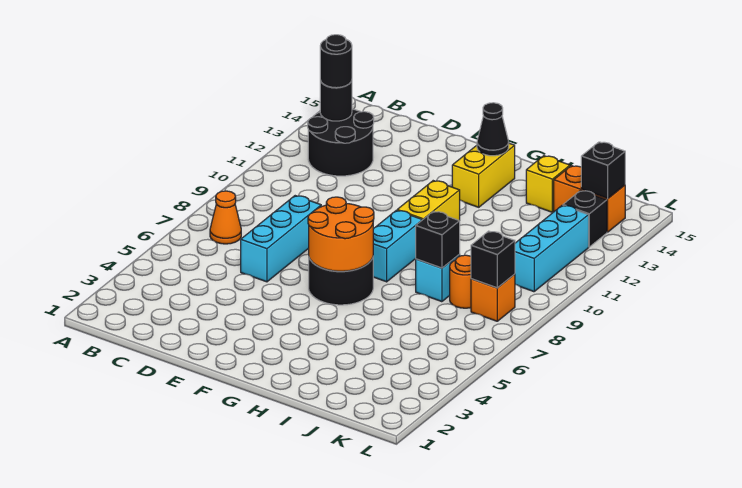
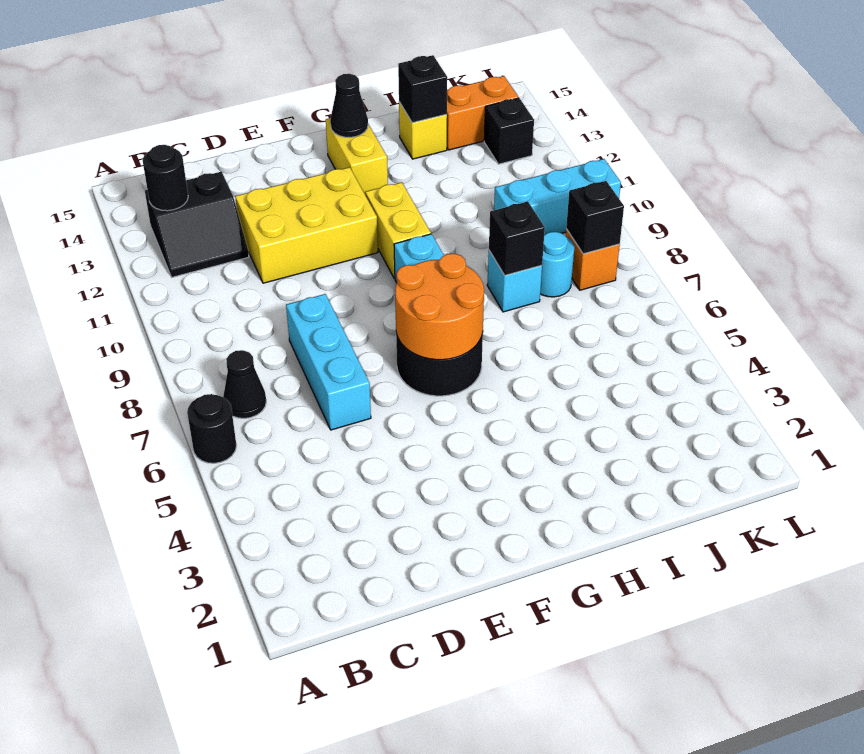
orange cone B7 level 1 -> black cone B7 level 1
black round brick B12:C13 level 1 -> black slope B12:C13 level 1 top 13
black round brick B13 level 3 -> black round brick A6 level 1
none -> yellow brick D11:F12 level 1
orange round brick J8 level 1 -> cyan round brick J8 level 1
cyan brick K10:K12 level 1 -> cyan brick J10:L10 level 1
black brick K14 level 2 -> black brick I14 level 2

